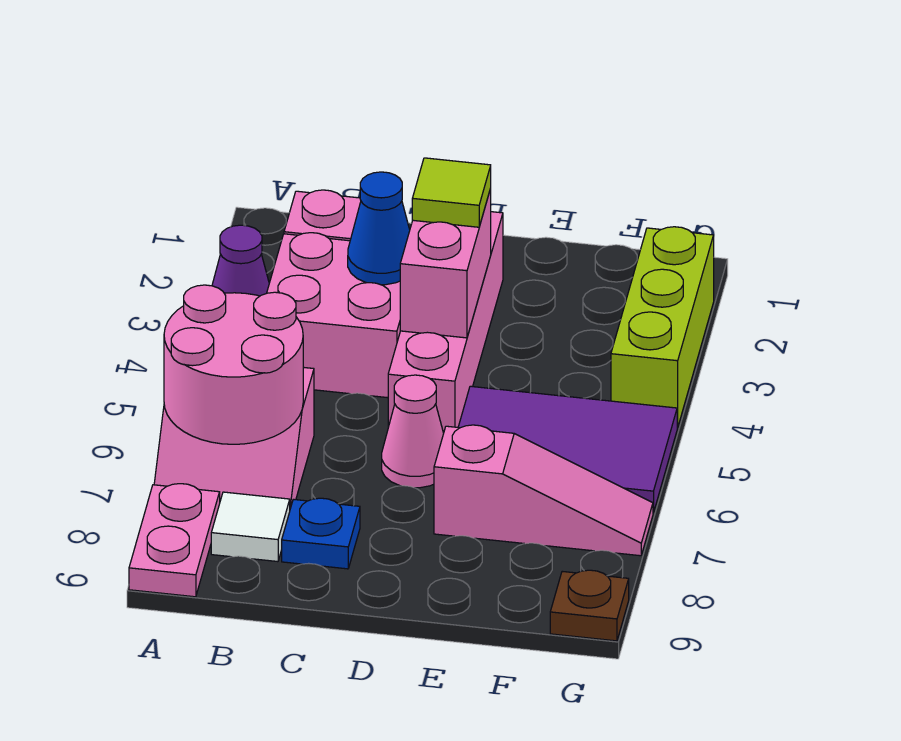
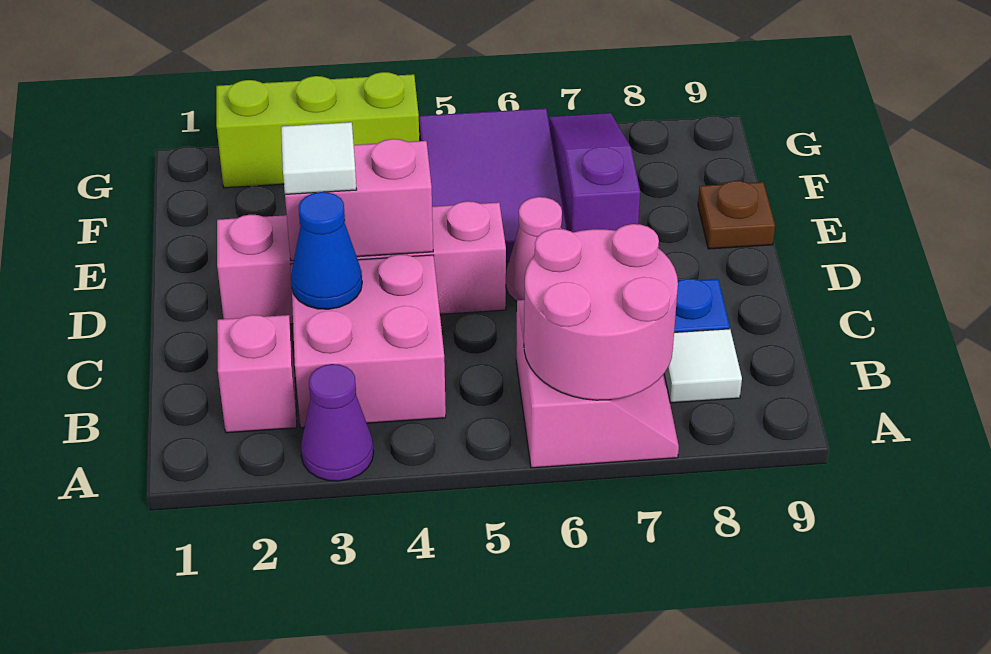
pink plate A8:A9 level 1 -> none
lime tile D3 level 3 -> white tile D3 level 3
pink slope E7:G7 level 1 top E -> purple slope E7:G7 level 1 top E
brown plate G9 level 1 -> brown plate E9 level 1

